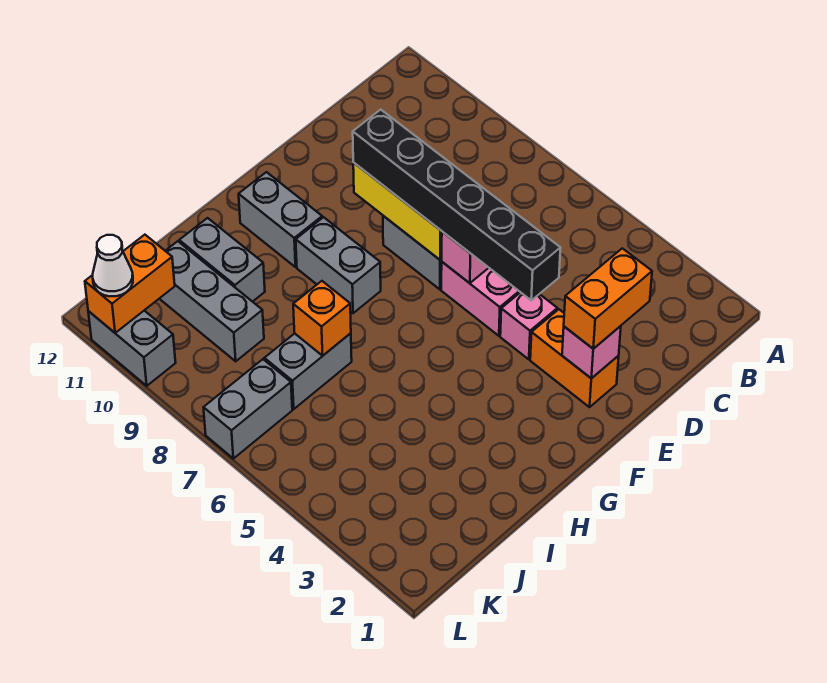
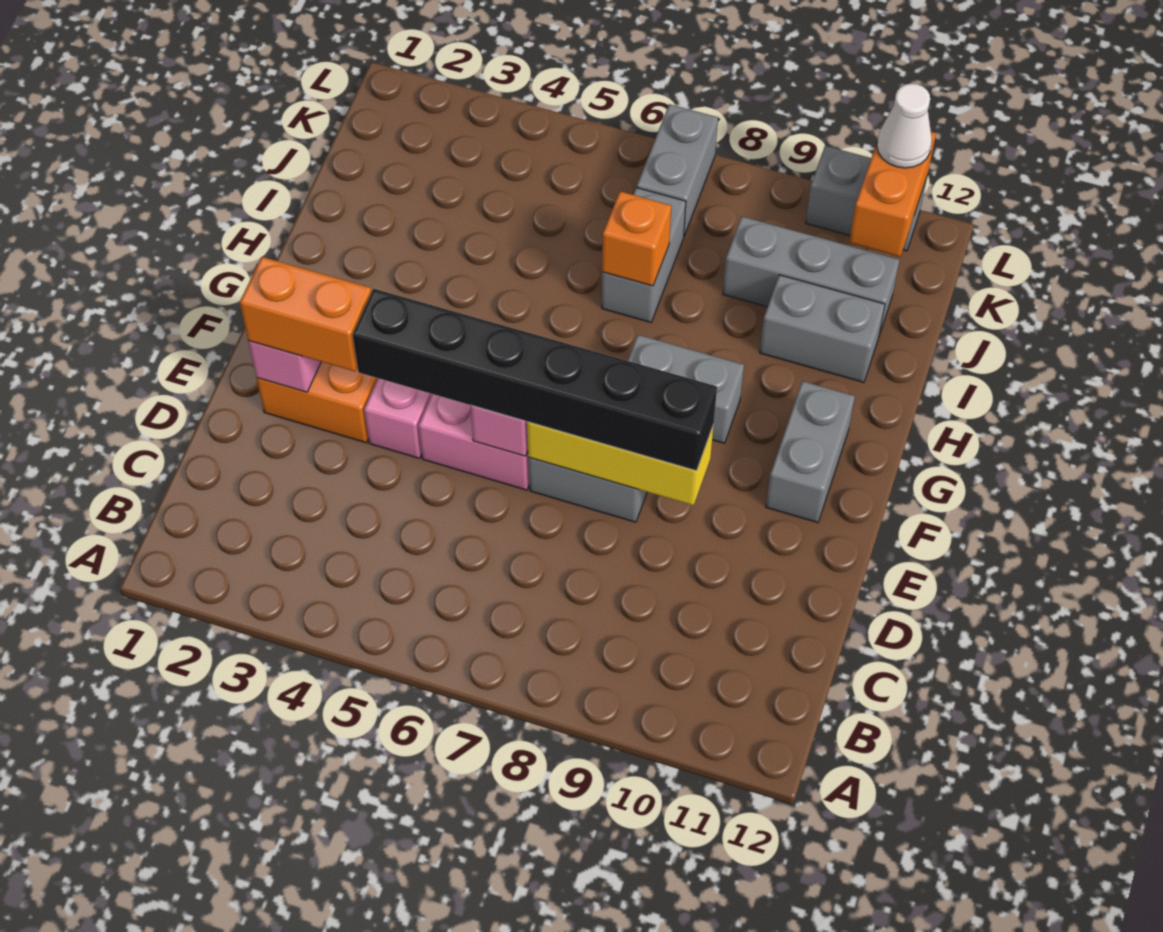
orange brick D2:E2 level 3 -> orange brick E2:E3 level 3
grey brick G10:G11 level 1 -> grey brick F11:G11 level 1

